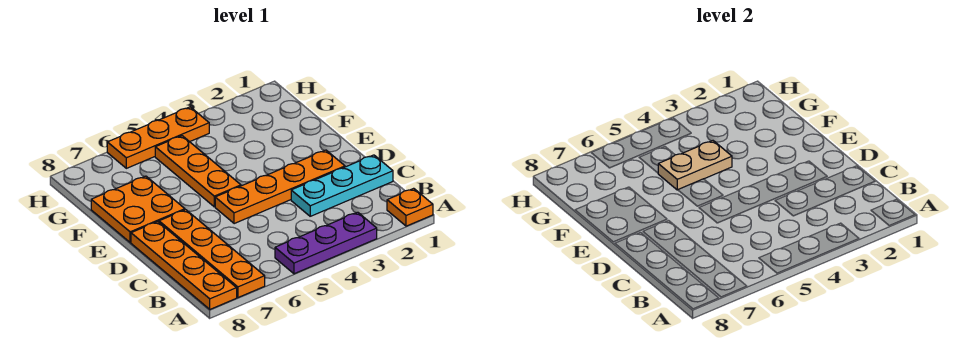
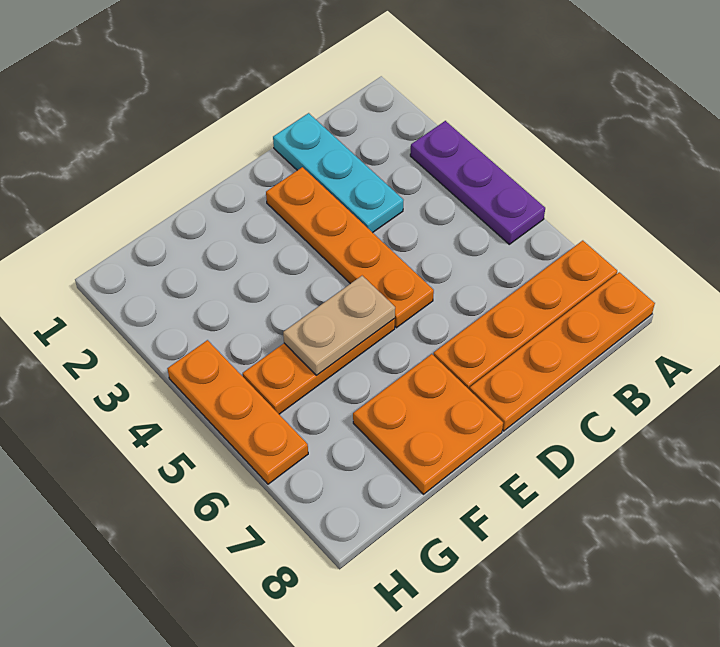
orange plate A1 level 1 -> none
tan plate F4:F5 level 2 -> tan plate E5:F5 level 2

